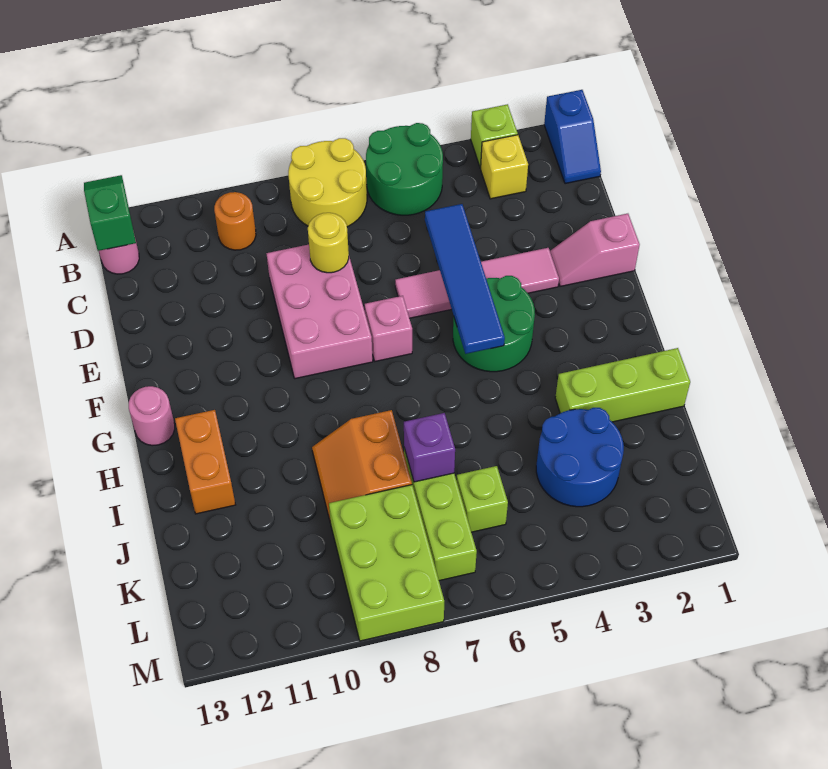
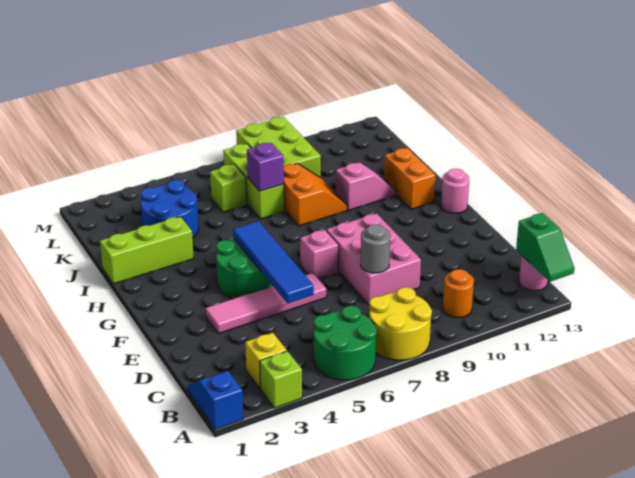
yellow round brick D8 level 2 -> grey round brick D8 level 2
pink slope E1:E2 level 1 top 1 -> pink slope I10:I11 level 1 top 10

